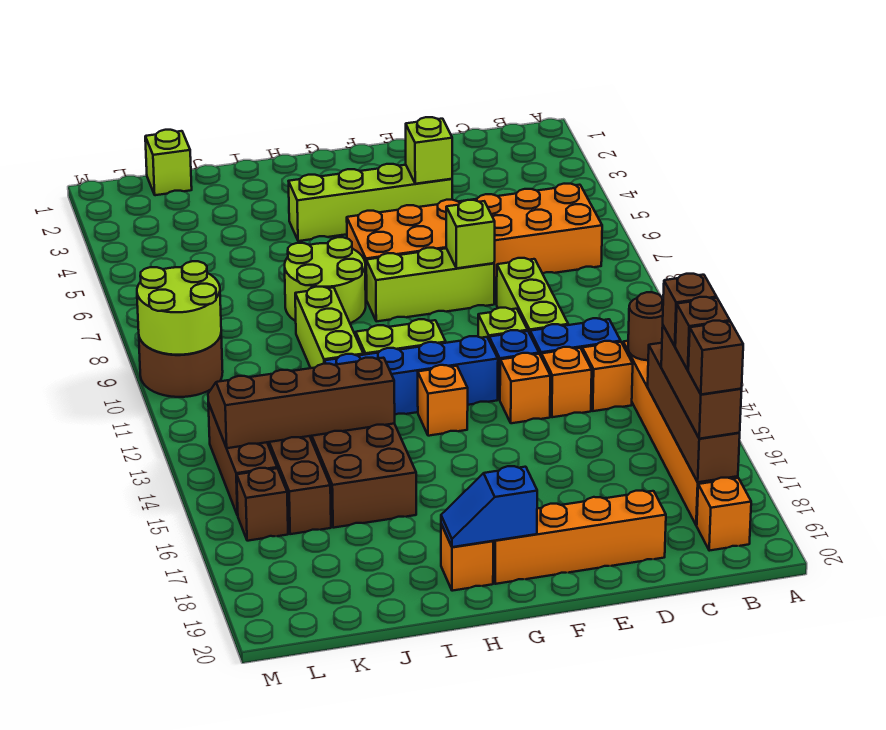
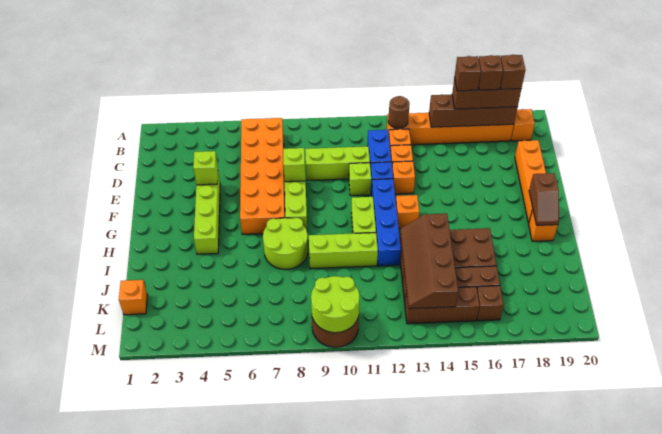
blue slope G19:H19 level 2 top G -> brown slope G19:H19 level 2 top G
lime brick K1 level 1 -> orange brick K1 level 1

